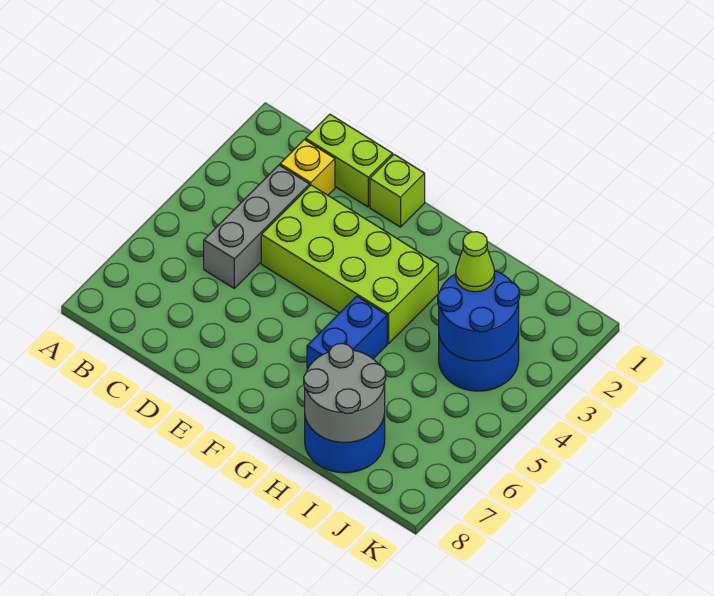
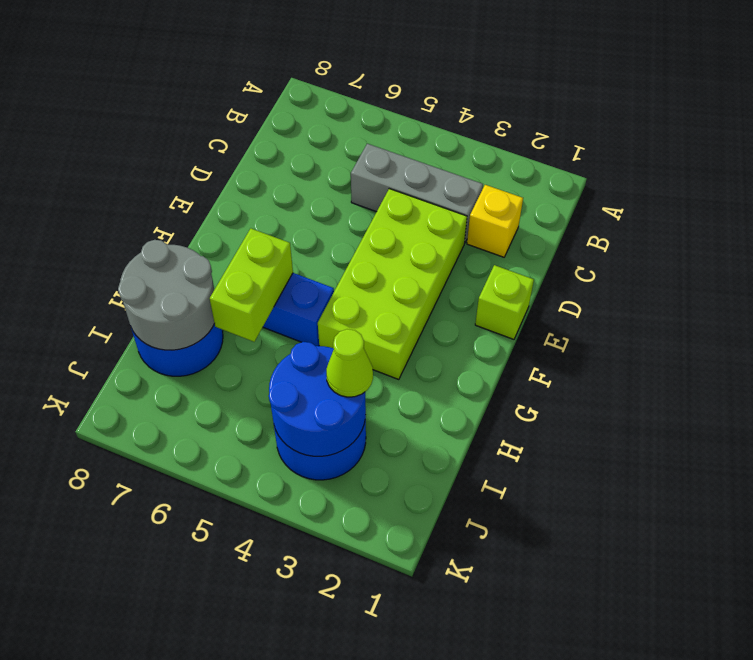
lime brick C1:D1 level 1 -> lime brick G6:H6 level 2

